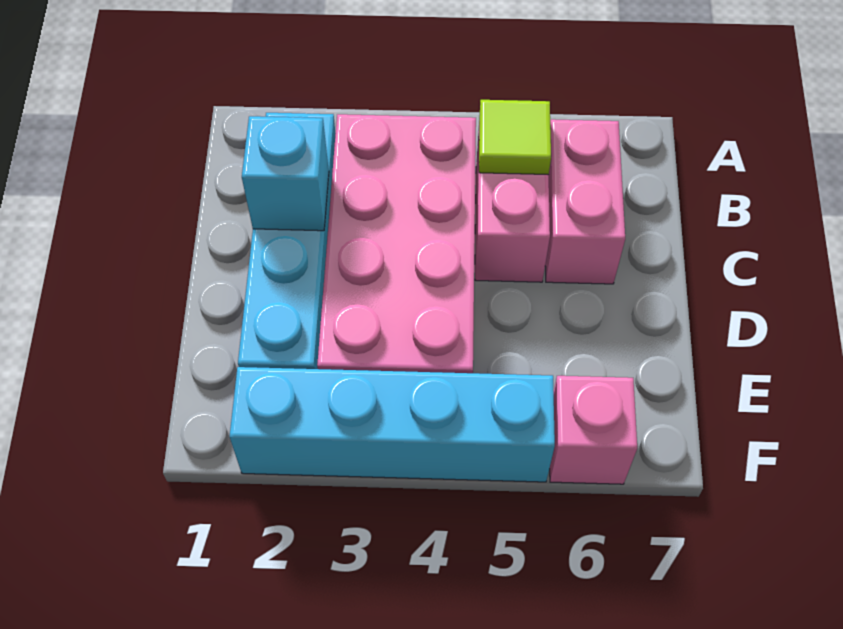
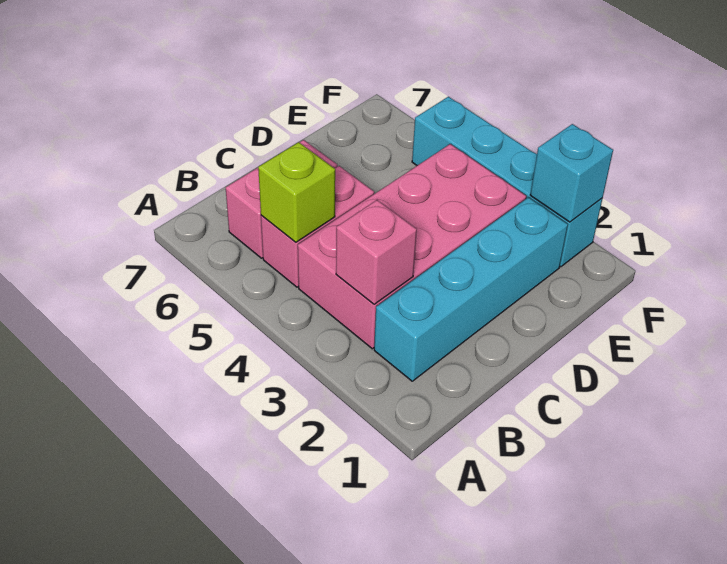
lime tile B5 level 2 -> lime brick B5 level 2
cyan brick C2 level 2 -> cyan brick F2 level 2
pink brick F6 level 1 -> pink brick B3 level 2

